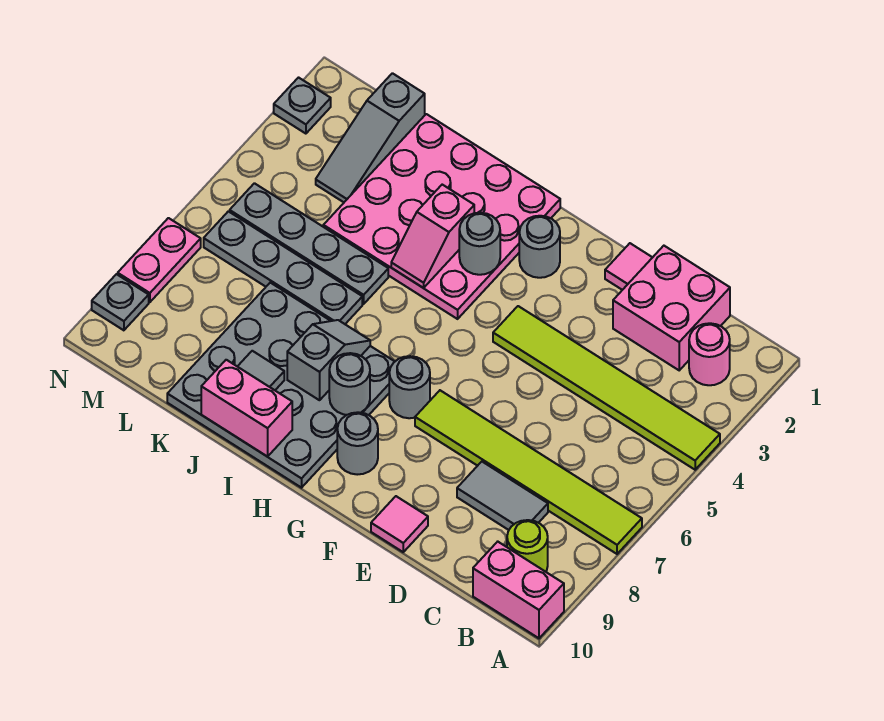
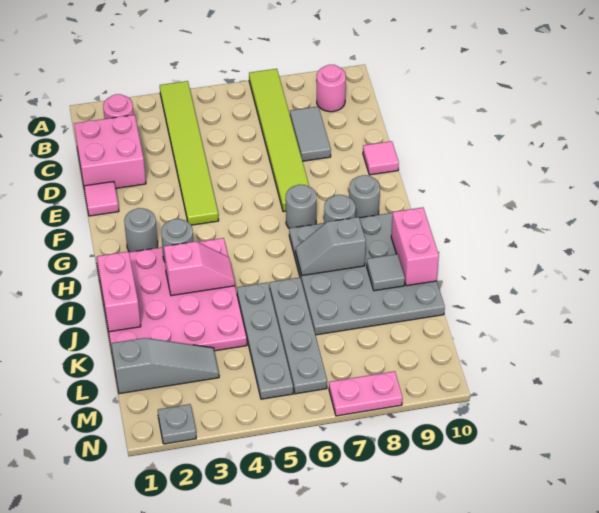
pink brick A10:B10 level 1 -> pink brick I1:J1 level 2
lime round brick B9 level 1 -> pink round brick B9 level 1
grey plate N9 level 1 -> none

